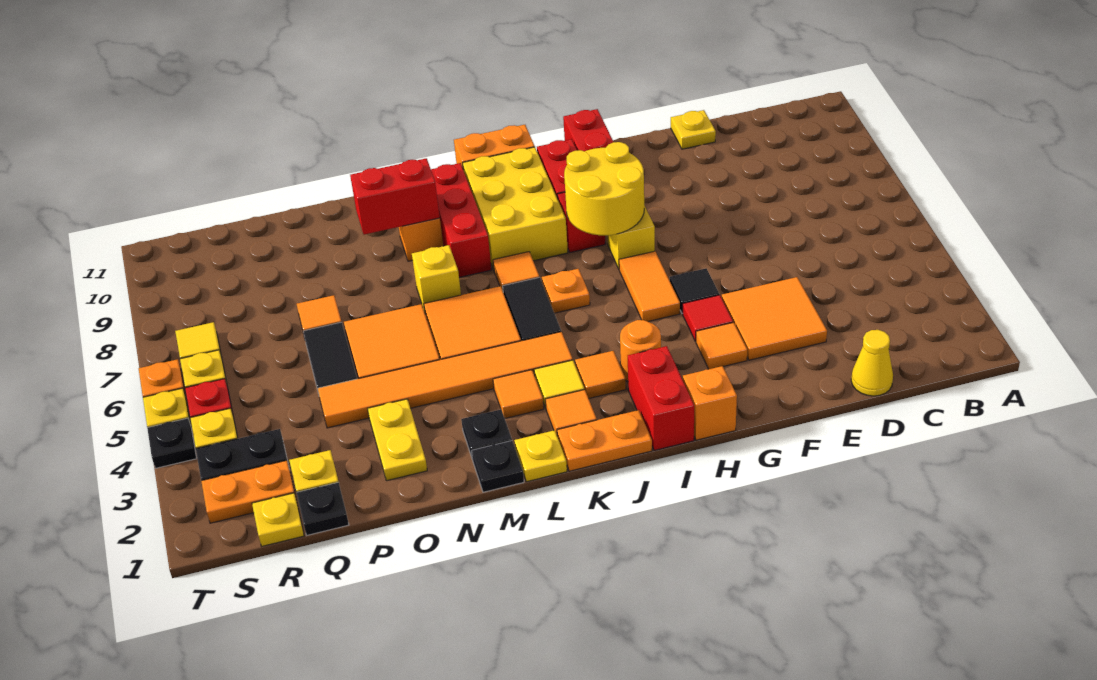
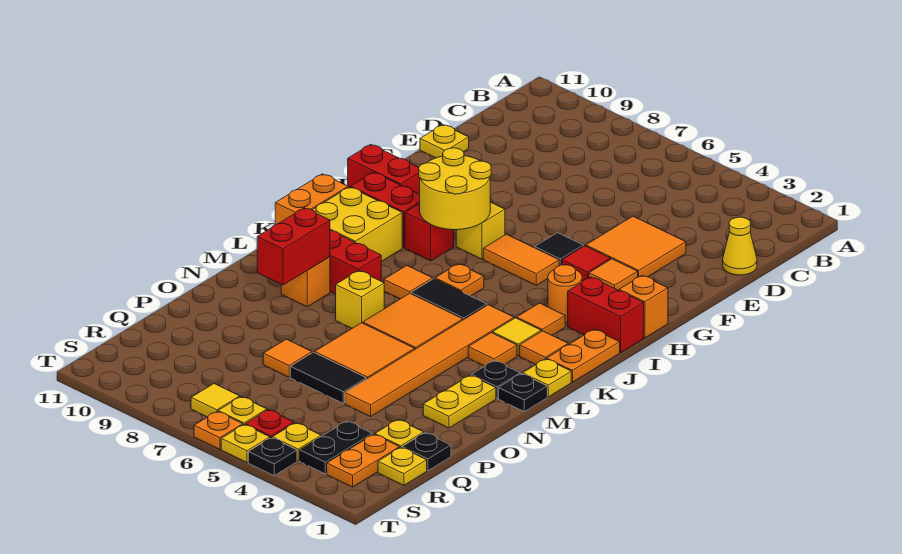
yellow brick J8:K10 level 1 -> yellow brick J9:K10 level 1
yellow plate O2:O3 level 1 -> yellow plate N2:O2 level 1

